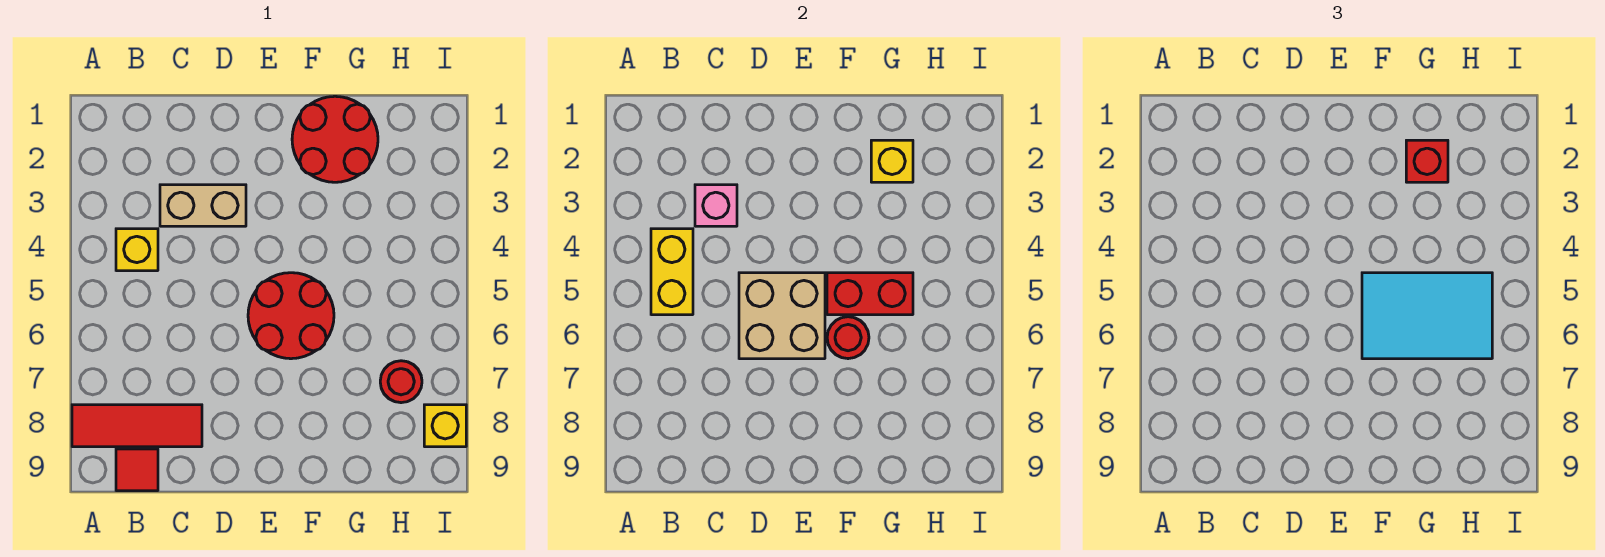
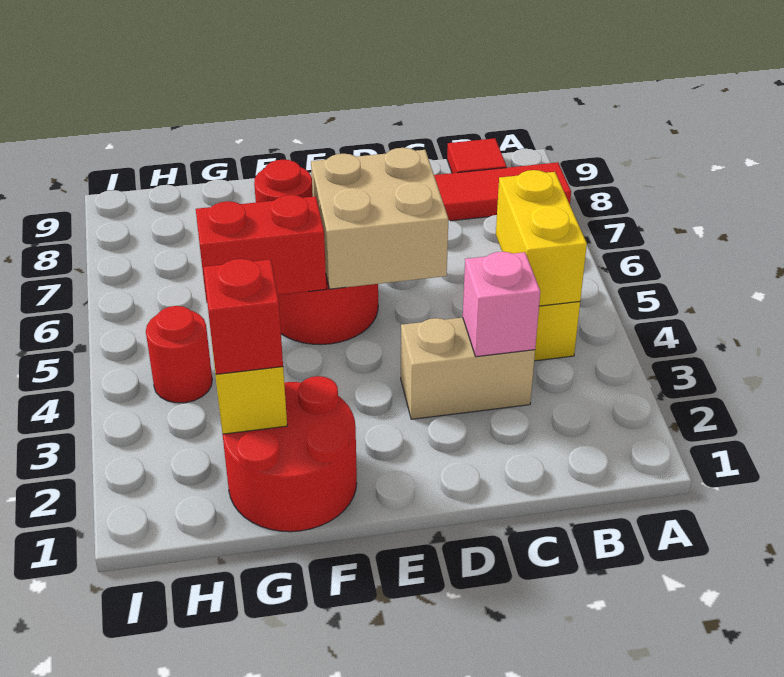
cyan tile F5:H6 level 3 -> none
red round brick H7 level 1 -> red round brick H4 level 1
yellow brick I8 level 1 -> none

